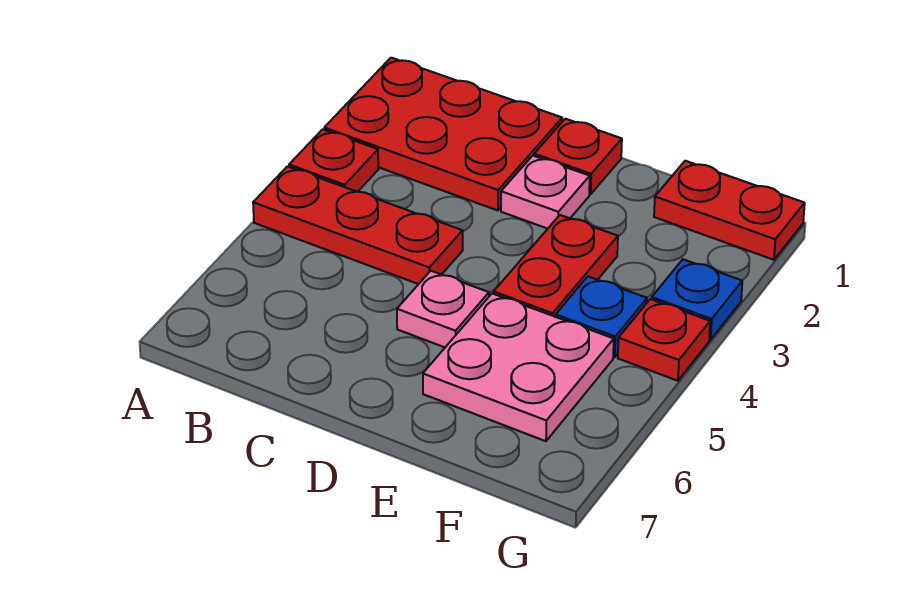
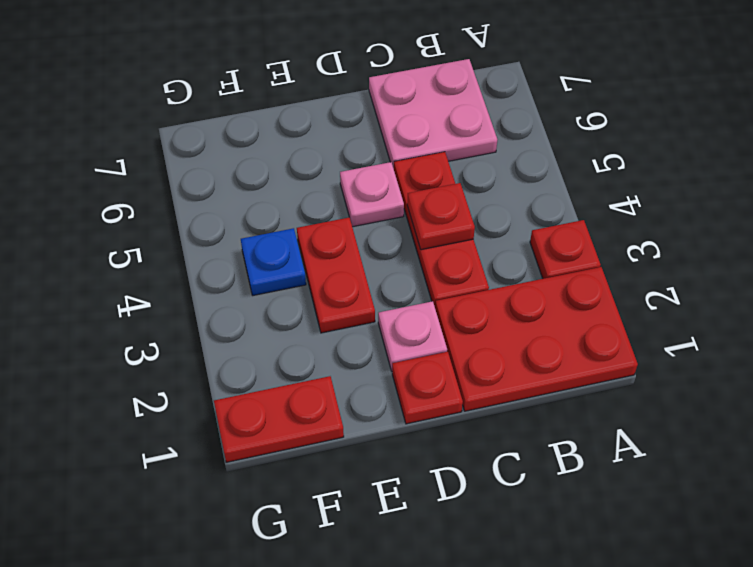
red plate A4:C4 level 1 -> red plate C3:C5 level 1
pink plate E5:F6 level 1 -> pink plate B6:C7 level 1
blue plate G3 level 1 -> none
red plate G4 level 1 -> red plate C4 level 2

